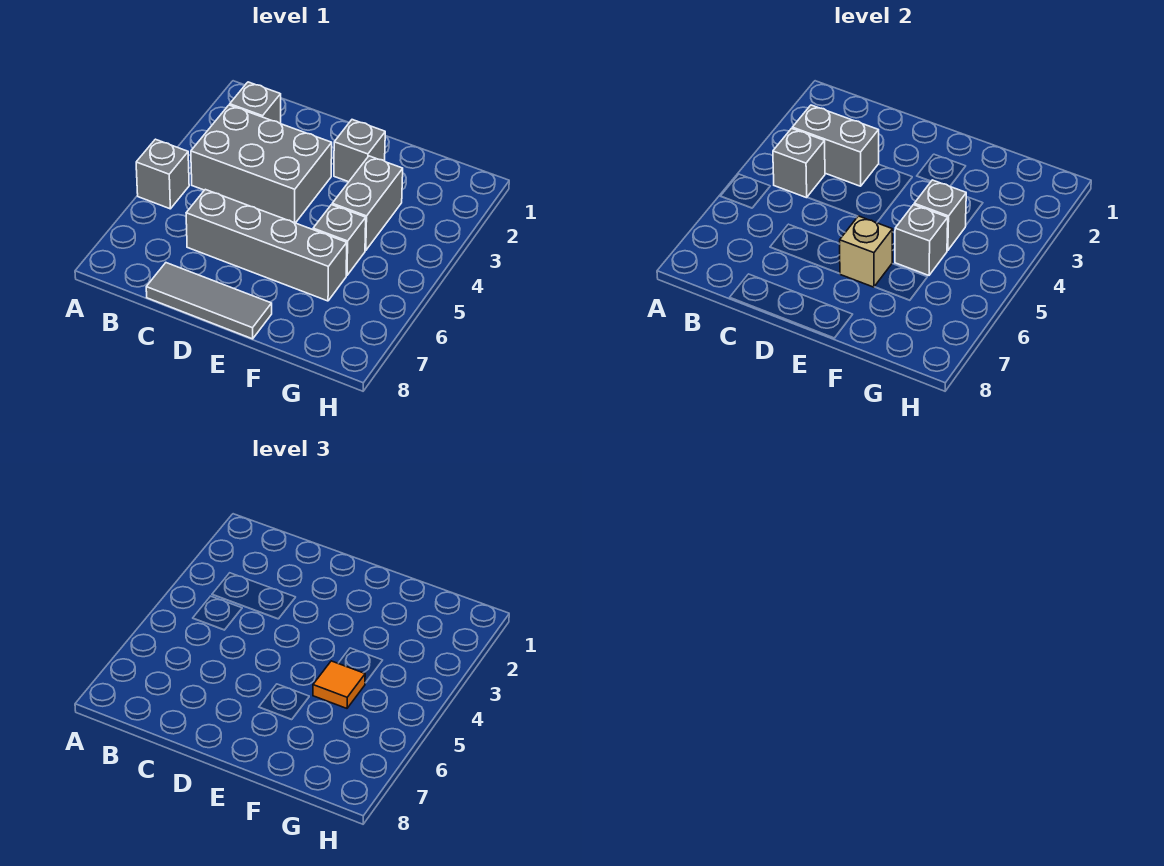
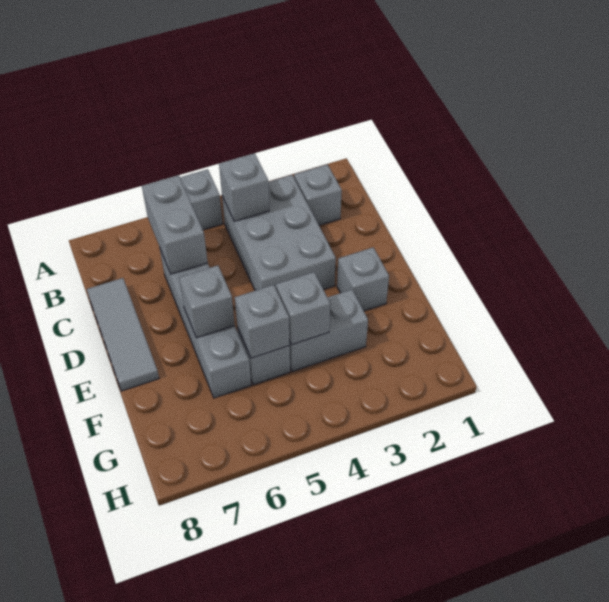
grey brick B3:C3 level 2 -> grey brick B6:C6 level 2
tan brick E6 level 2 -> grey brick E6 level 2
orange tile F5 level 3 -> none

